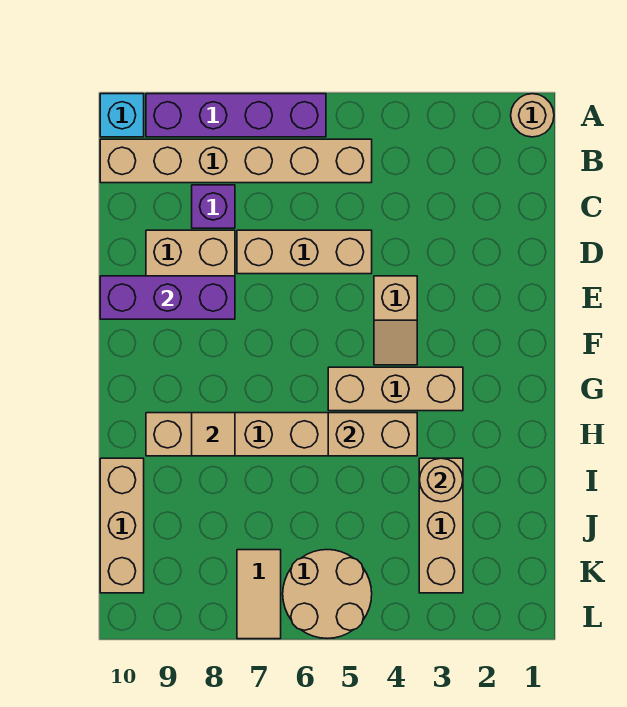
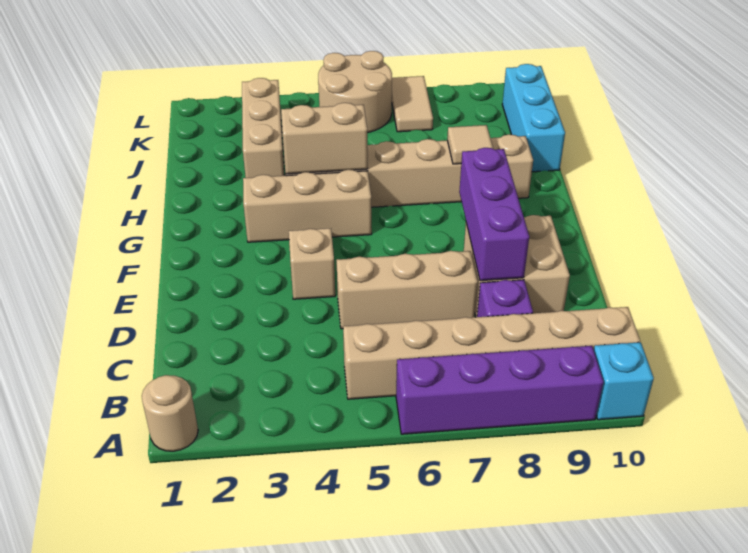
purple brick E8:E10 level 2 -> purple brick D8:F8 level 2
tan round brick I3 level 2 -> none
tan brick I10:K10 level 1 -> cyan brick I10:K10 level 1

